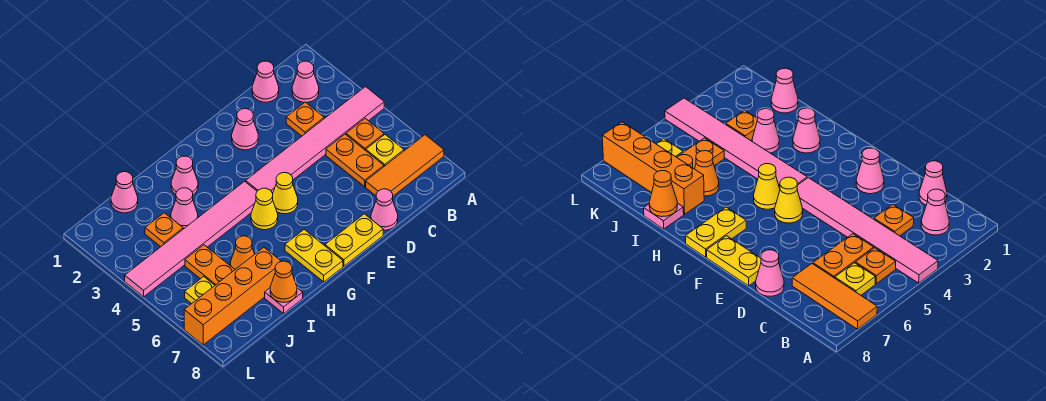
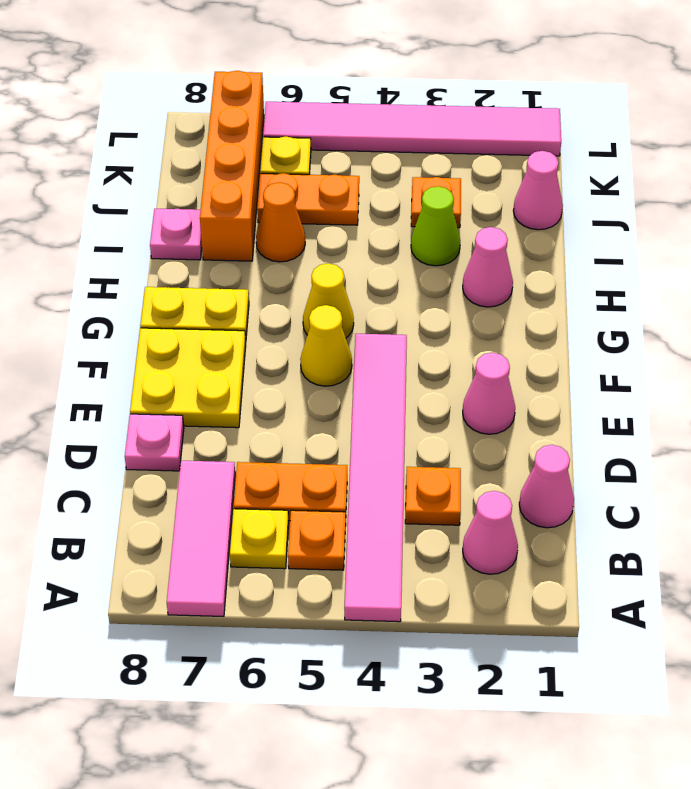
orange tile A7:C7 level 1 -> pink tile A7:C7 level 1
pink cone D8 level 1 -> pink plate D8 level 1
yellow plate E8:F8 level 1 -> yellow plate E7:F8 level 1
pink tile G4:L4 level 1 -> pink tile L1:L6 level 1
pink cone I3 level 1 -> lime cone I3 level 1
orange cone I8 level 2 -> none

